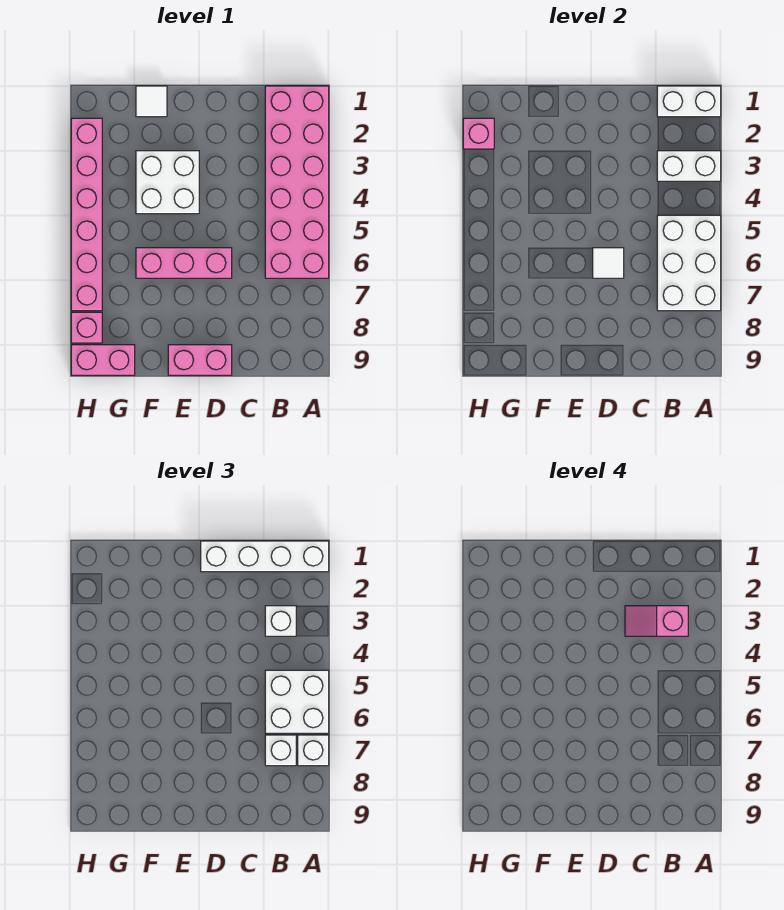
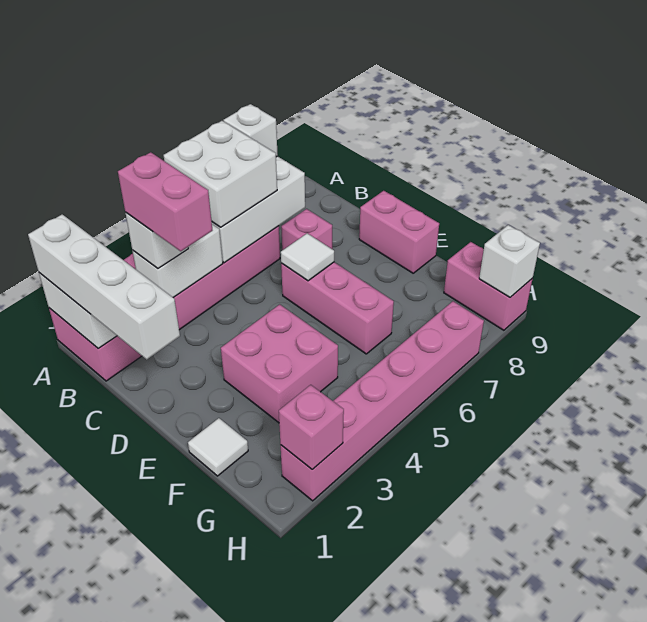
white brick A3:B3 level 2 -> white brick B3:B4 level 2
pink slope B3:C3 level 4 top B -> pink brick B3:C3 level 4
white brick B7 level 3 -> white brick H9 level 2
white brick E3:F4 level 1 -> pink brick E3:F4 level 1
pink brick H8 level 1 -> pink brick C7 level 1

